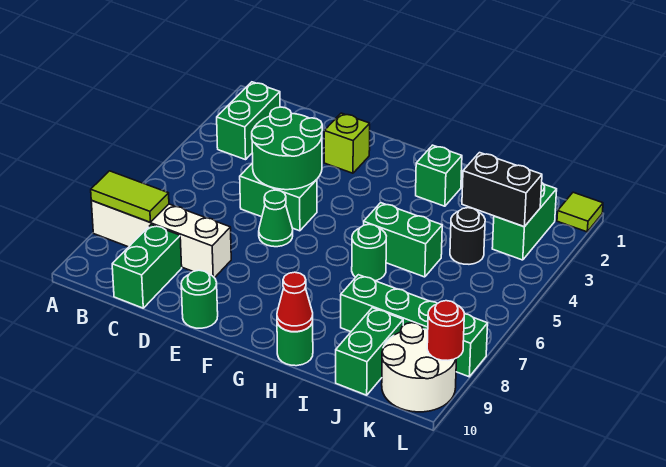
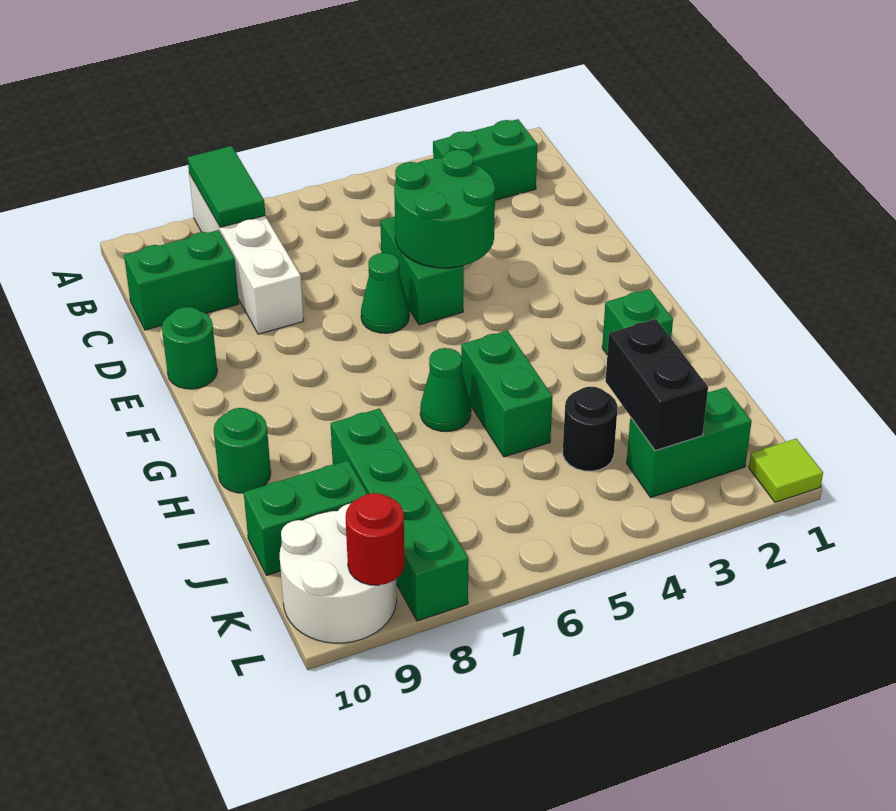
lime tile A8:B8 level 2 -> green tile A8:B8 level 2
lime brick E2 level 1 -> none
green round brick H6 level 1 -> green cone H6 level 1
red cone H10 level 2 -> none

